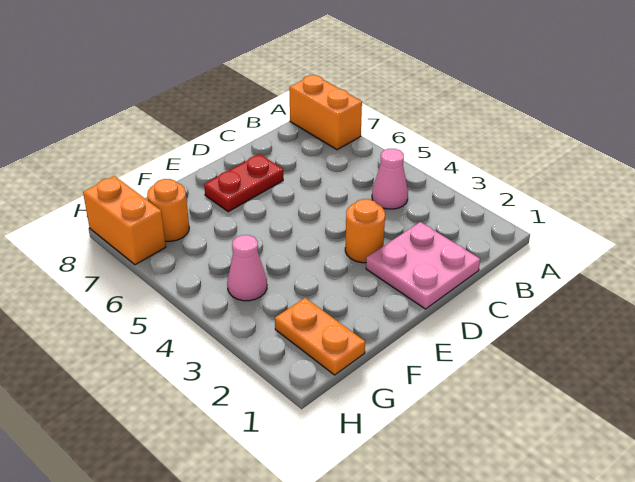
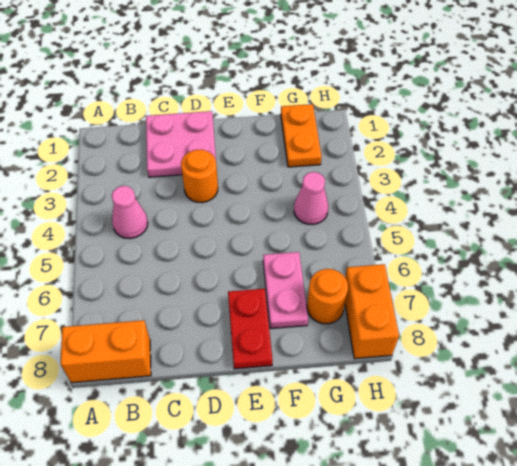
orange brick A7:A8 level 1 -> orange brick A8:B8 level 1
red plate D7:E7 level 1 -> red plate E7:E8 level 1
none -> pink plate F6:F7 level 1

